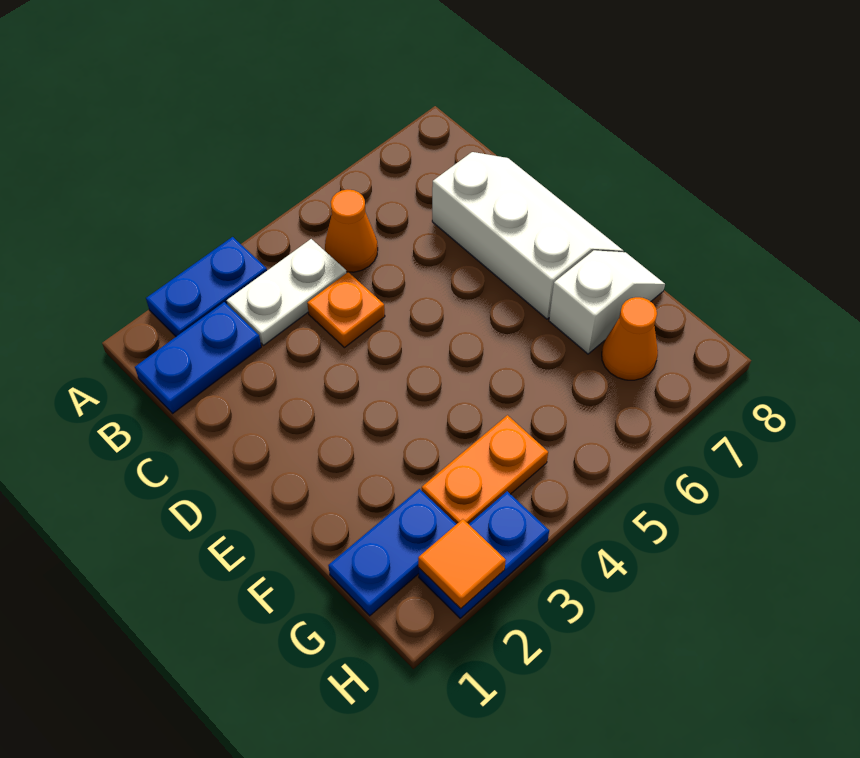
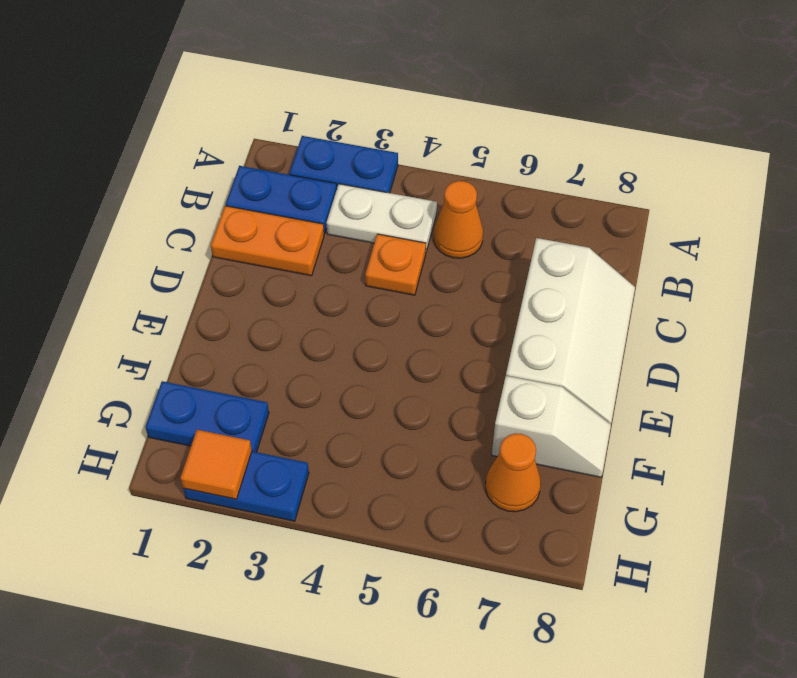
orange plate G3:G4 level 1 -> orange plate C1:C2 level 1

